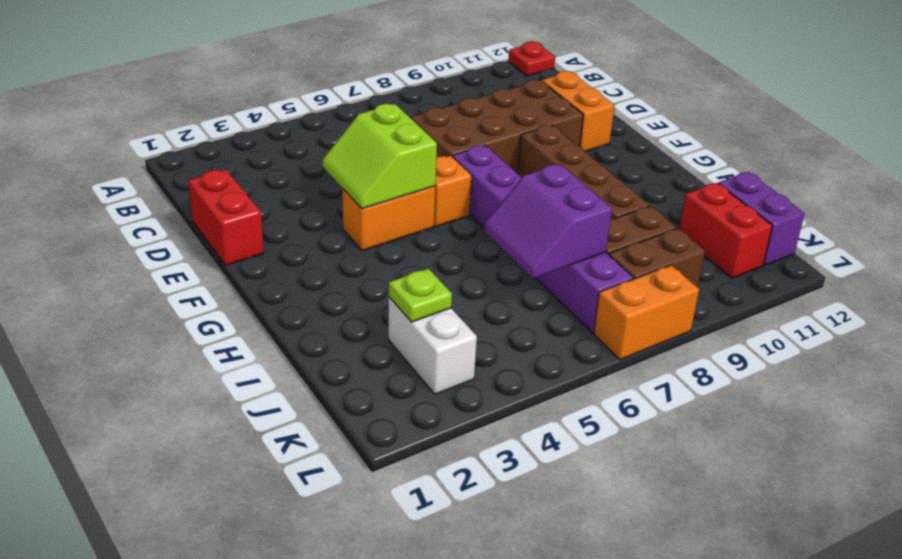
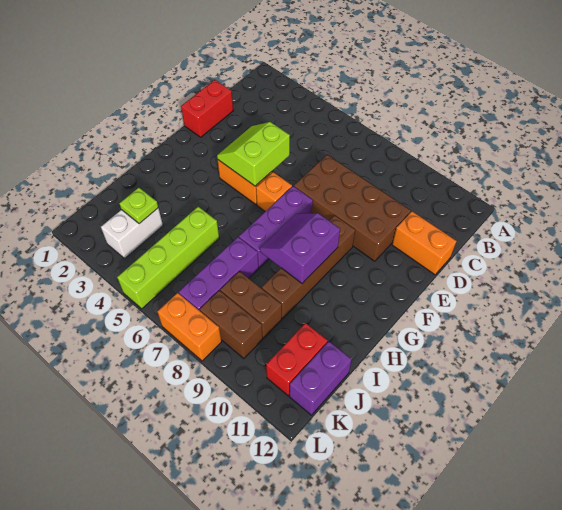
red plate A12 level 1 -> none
orange brick D11:E11 level 1 -> orange brick D11:D12 level 1
none -> lime brick I5:L5 level 1
purple slope I6:J7 level 2 top 7 -> purple slope G8:H9 level 2 top 9

